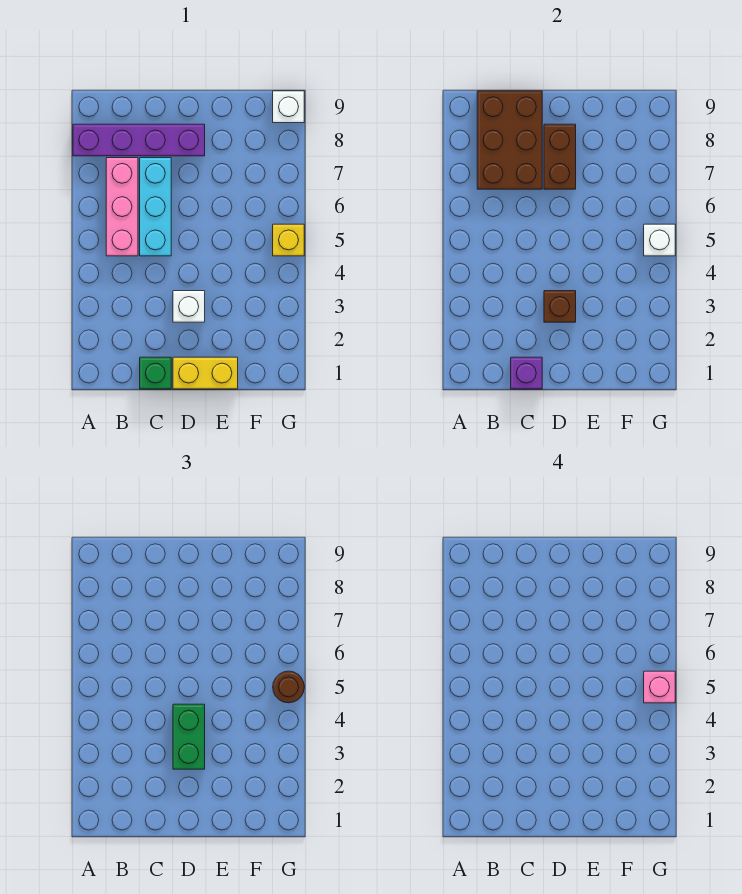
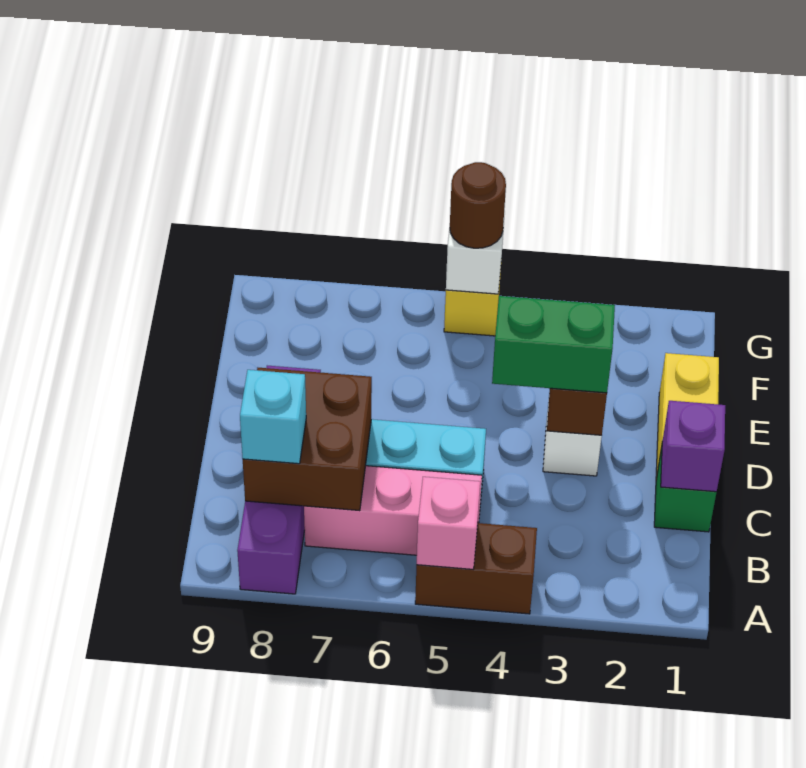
brown brick B7:C9 level 2 -> brown brick B7:C8 level 2
none -> cyan brick B8 level 3
brown brick D7:D8 level 2 -> brown brick A4:A5 level 1
pink brick G5 level 4 -> pink brick A5 level 2
white brick G9 level 1 -> none

